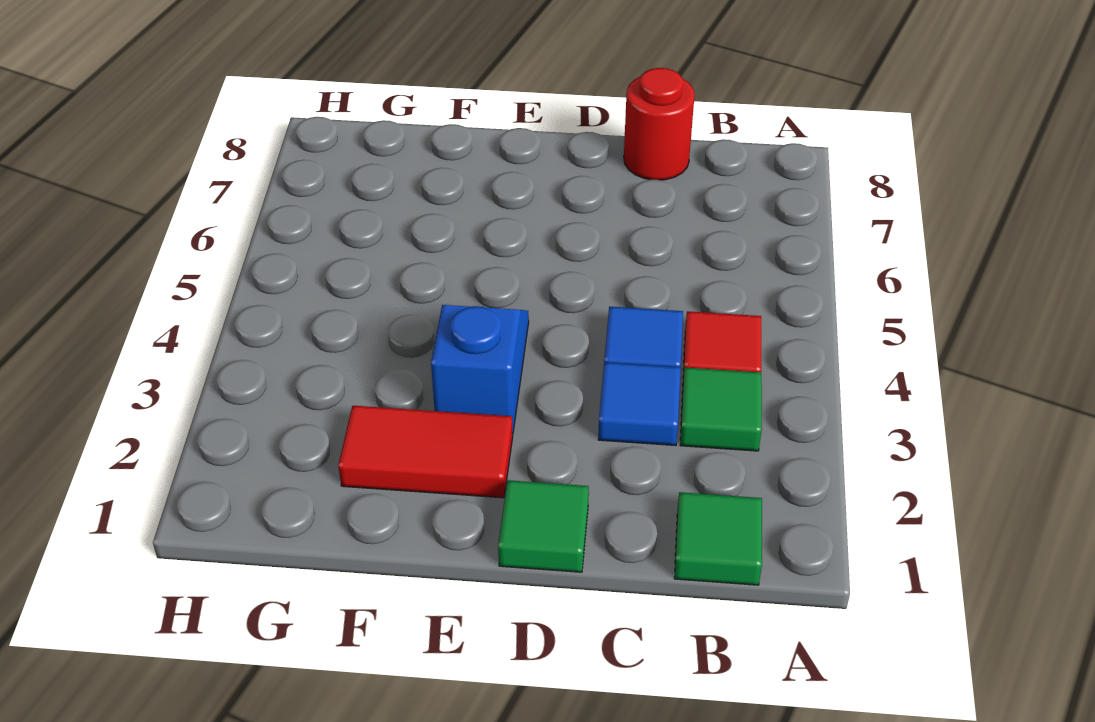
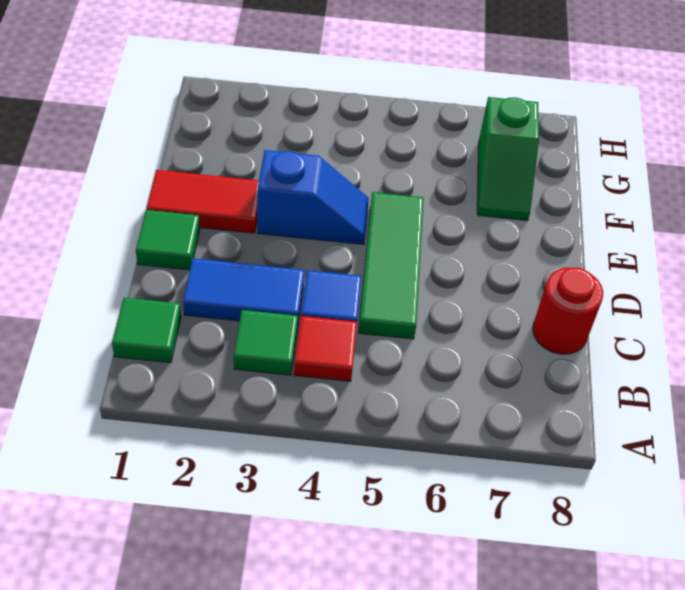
blue tile C3 level 1 -> blue tile C2:C3 level 1
none -> green tile C5:E5 level 1
red tile E2:F2 level 1 -> red tile E1:E2 level 1
none -> green slope F7:G7 level 1 top G

